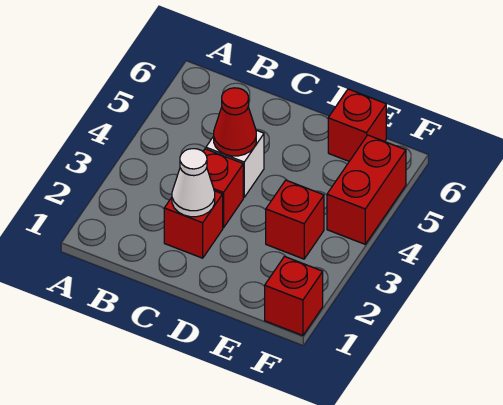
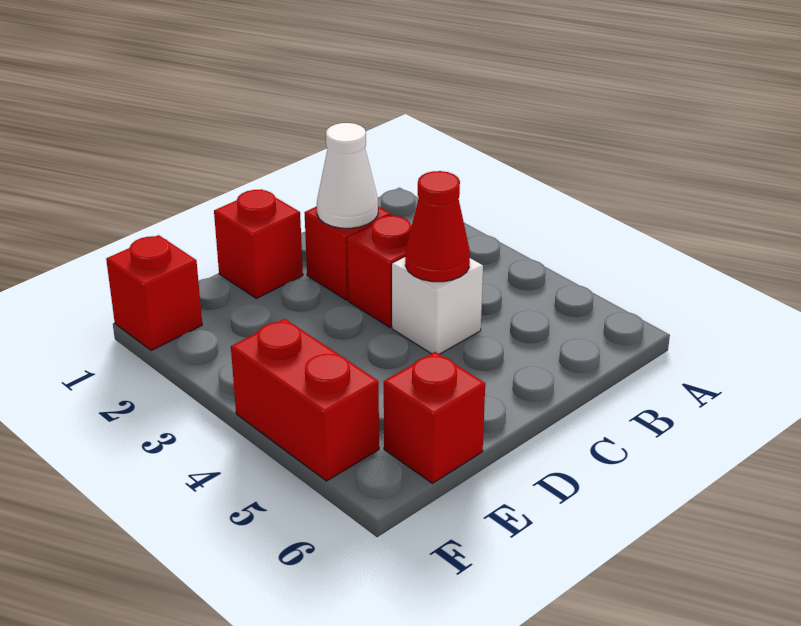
red brick E3 level 1 -> red brick D1 level 1

